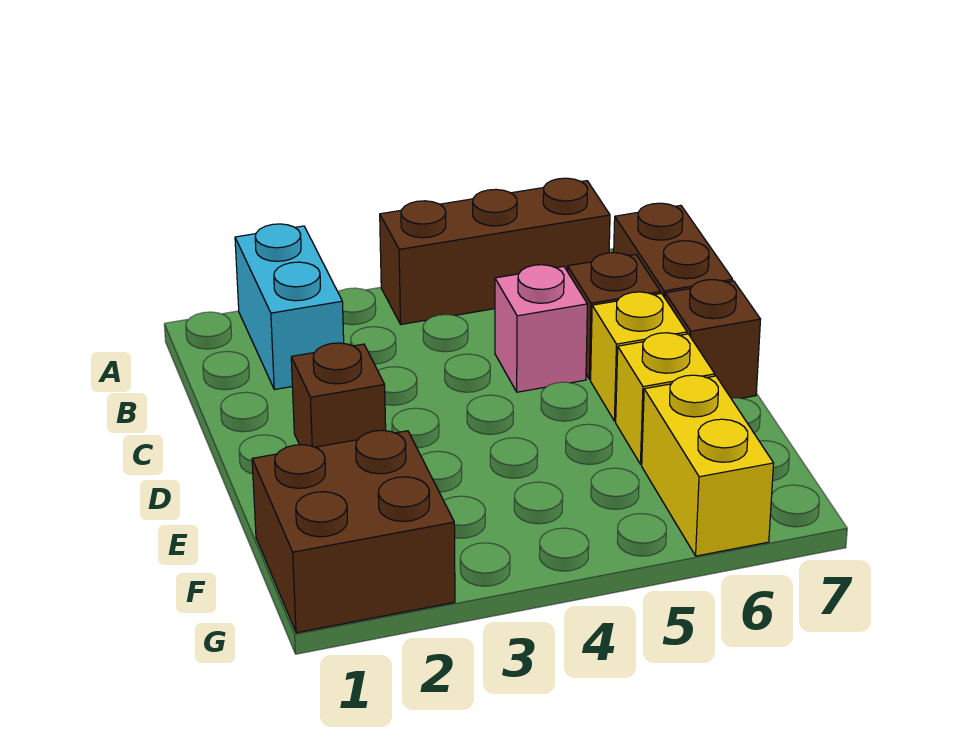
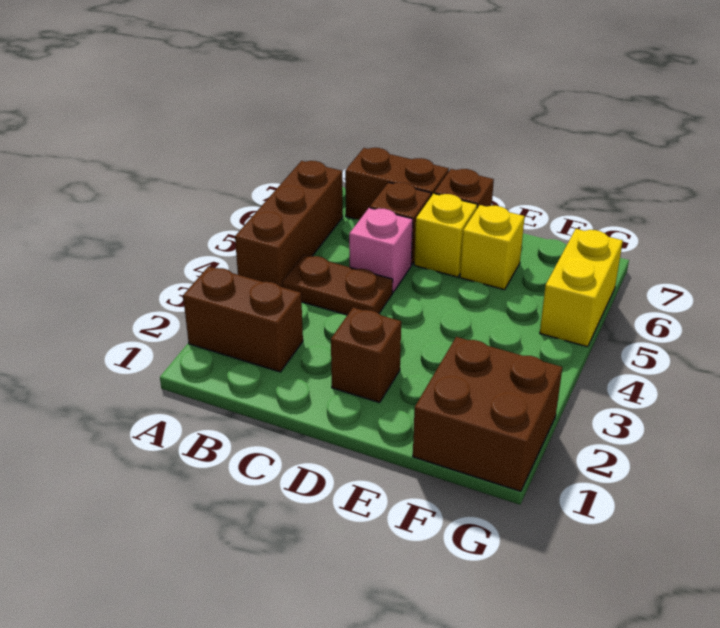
cyan brick A2:B2 level 1 -> brown brick A2:B2 level 1
none -> brown plate B4:C4 level 1
yellow brick F6:G6 level 1 -> yellow brick G5:G6 level 1

